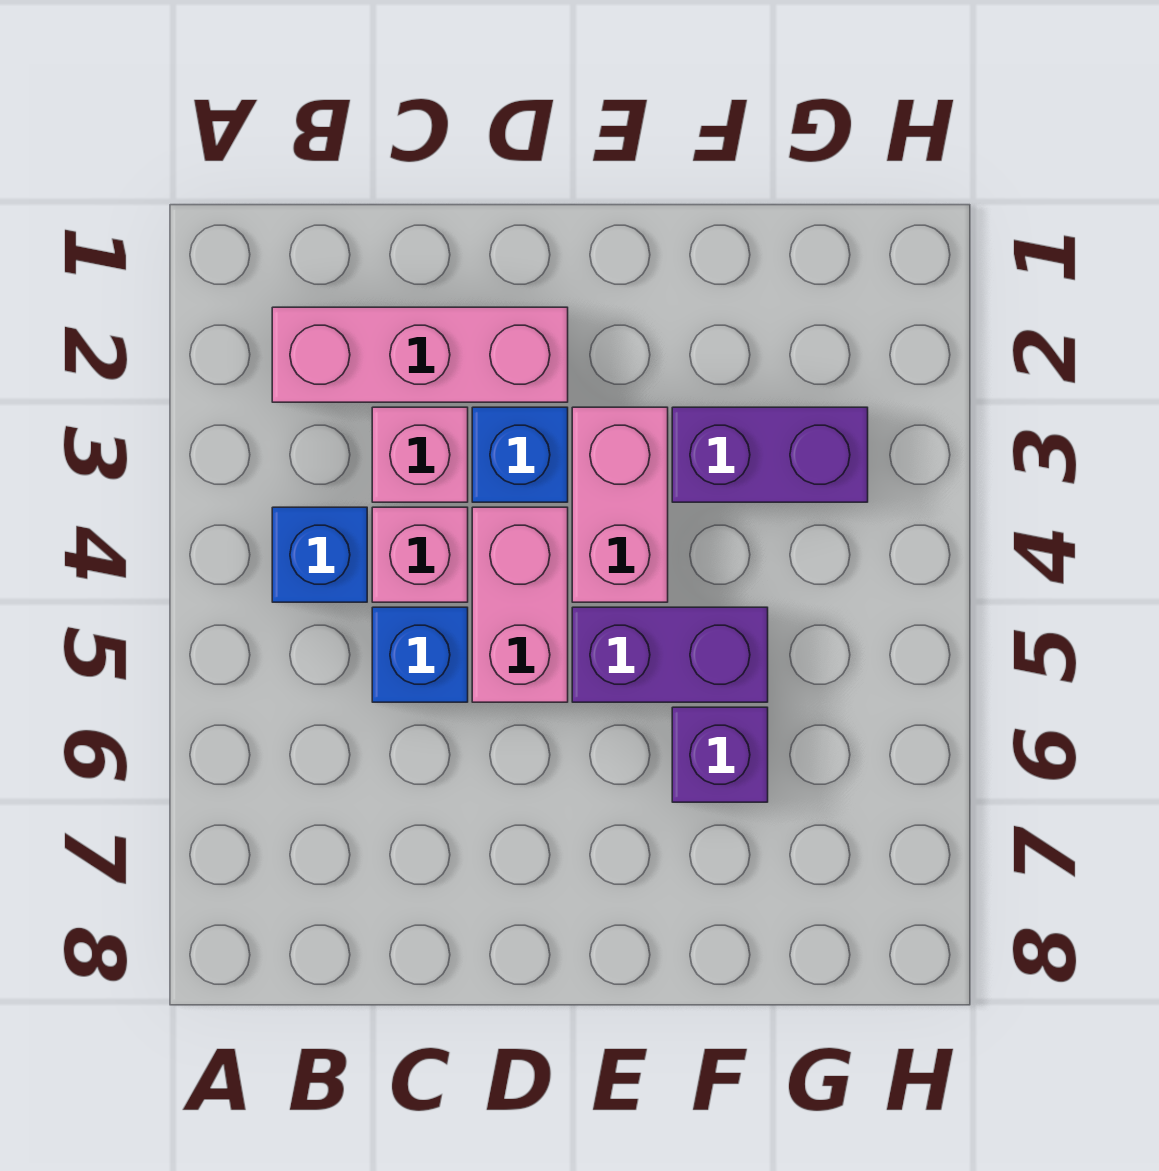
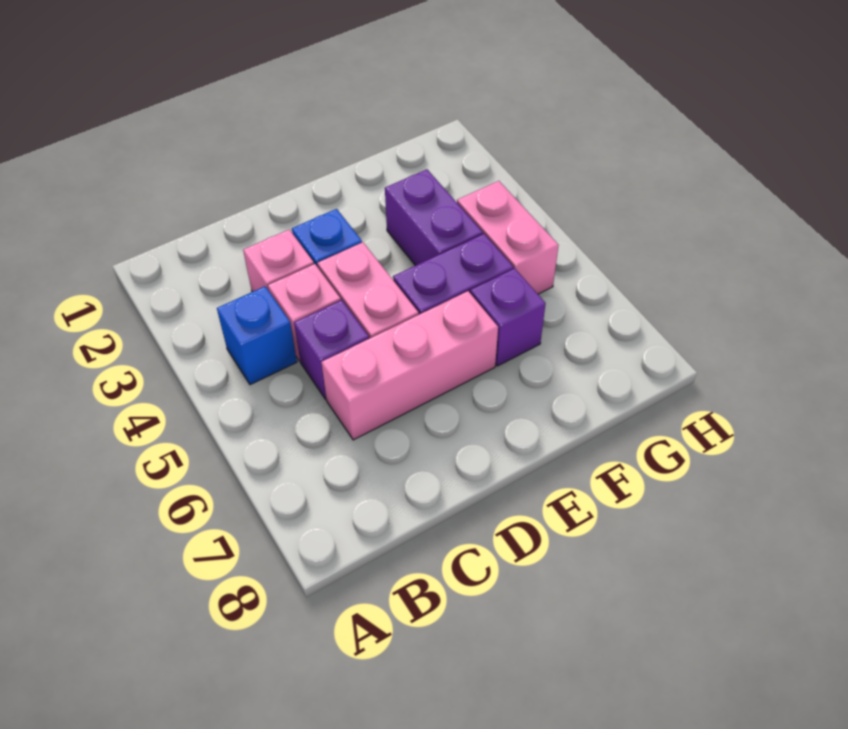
pink brick B2:D2 level 1 -> pink brick C6:E6 level 1
blue brick C5 level 1 -> purple brick C5 level 1
pink brick E3:E4 level 1 -> pink brick G4:G5 level 1
purple brick F3:G3 level 1 -> purple brick F3:F4 level 1

